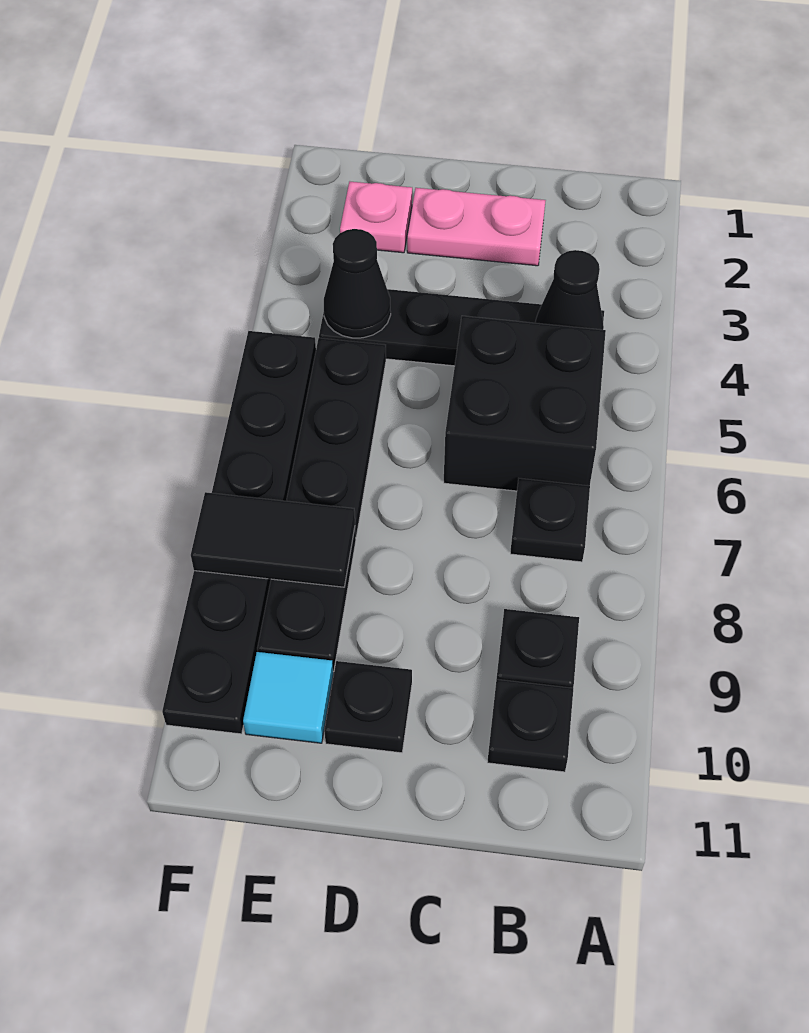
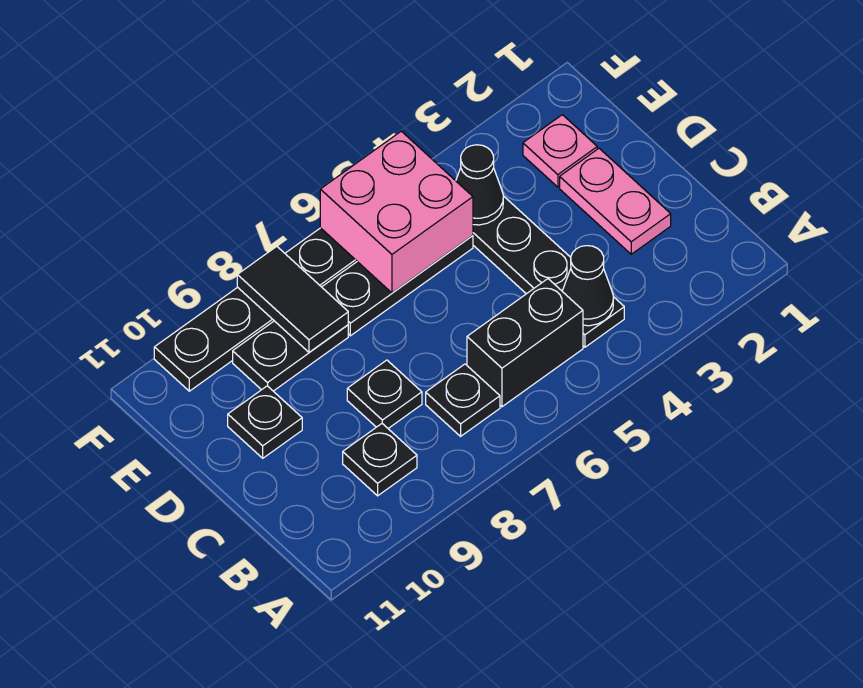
black brick B5:C6 level 1 -> black brick B5:B6 level 1
black plate B10 level 1 -> black plate C8 level 1
none -> pink brick E5:F6 level 2
cyan tile E10 level 1 -> none

